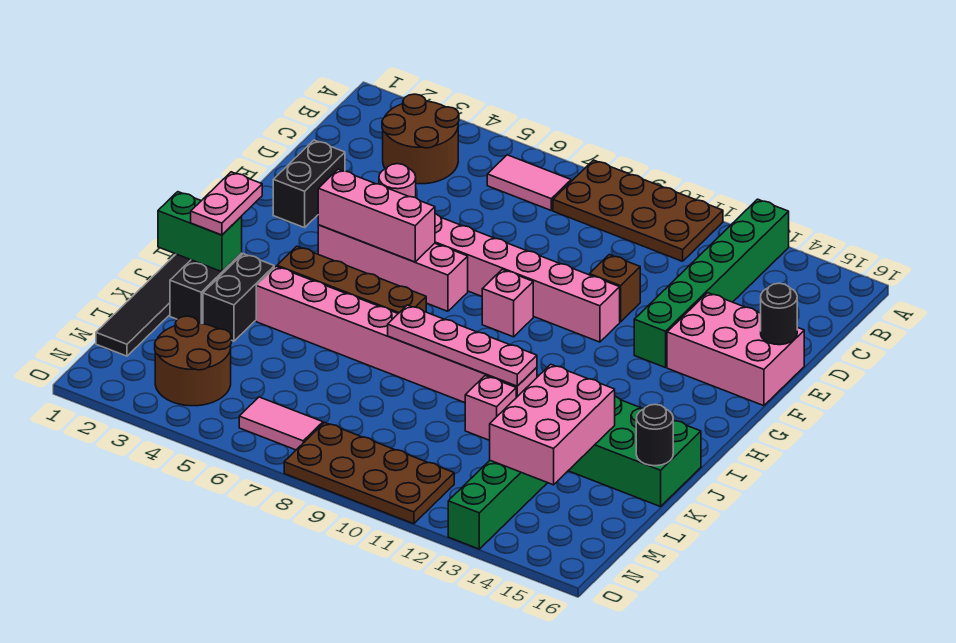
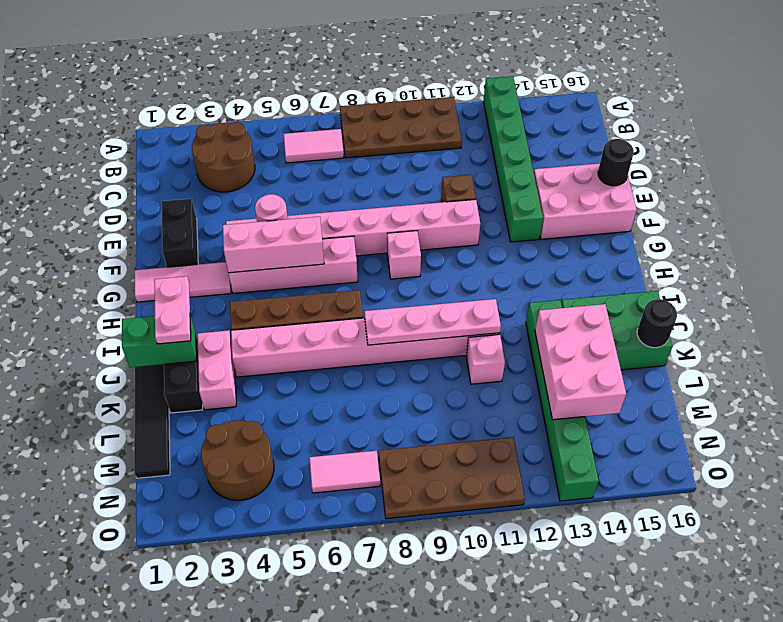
none -> pink tile G1:G3 level 1
black brick J3:K3 level 1 -> pink brick J3:K3 level 1

